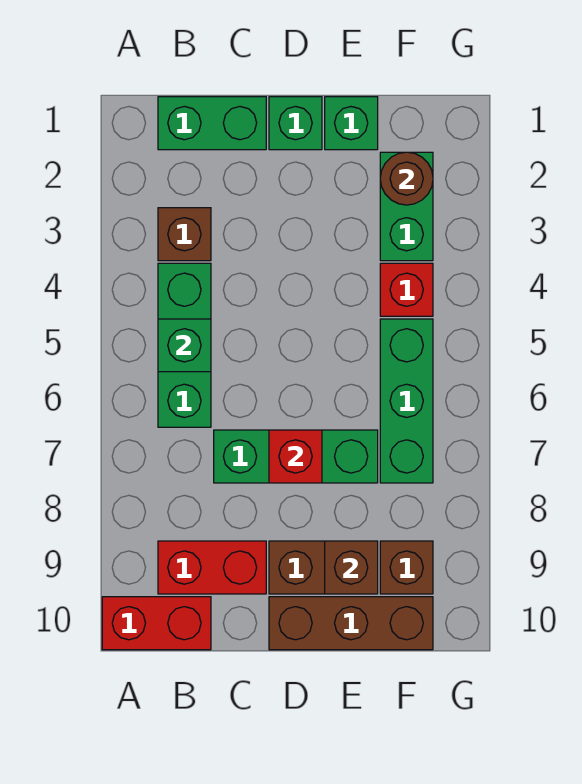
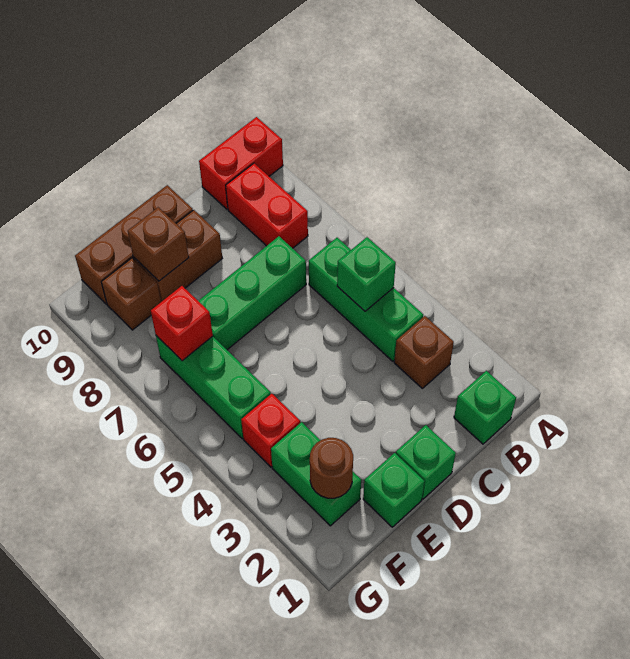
green brick B1:C1 level 1 -> green brick B1 level 1
red brick B9:C9 level 1 -> red brick B8:B9 level 1
red brick D7 level 2 -> red brick F7 level 2

